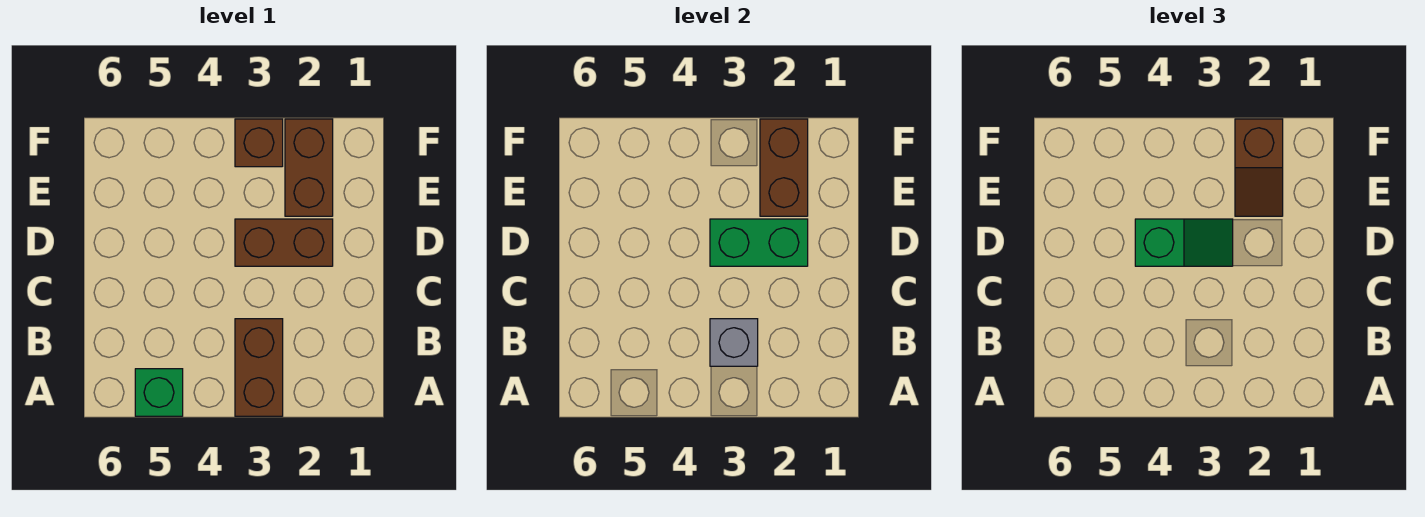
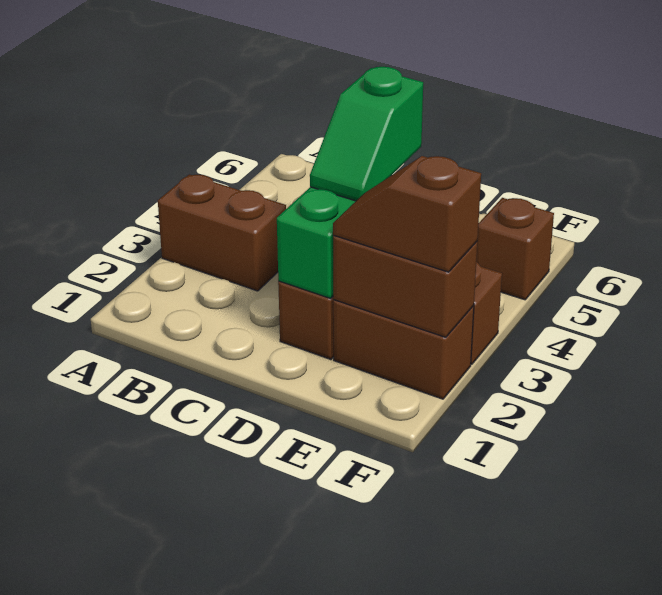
green brick A5 level 1 -> none
grey brick B3 level 2 -> none
none -> brown brick F5 level 1

